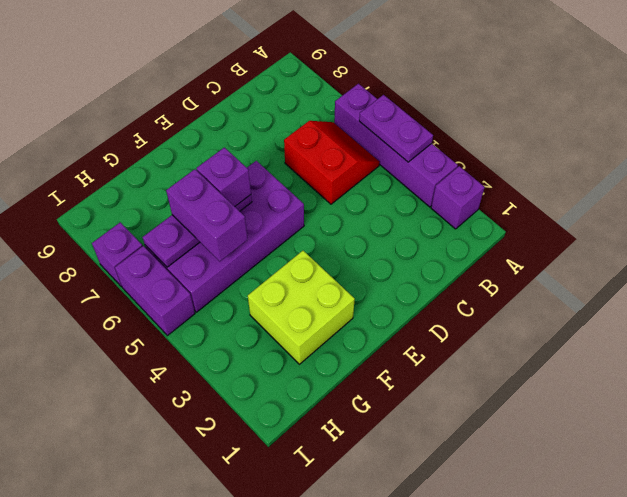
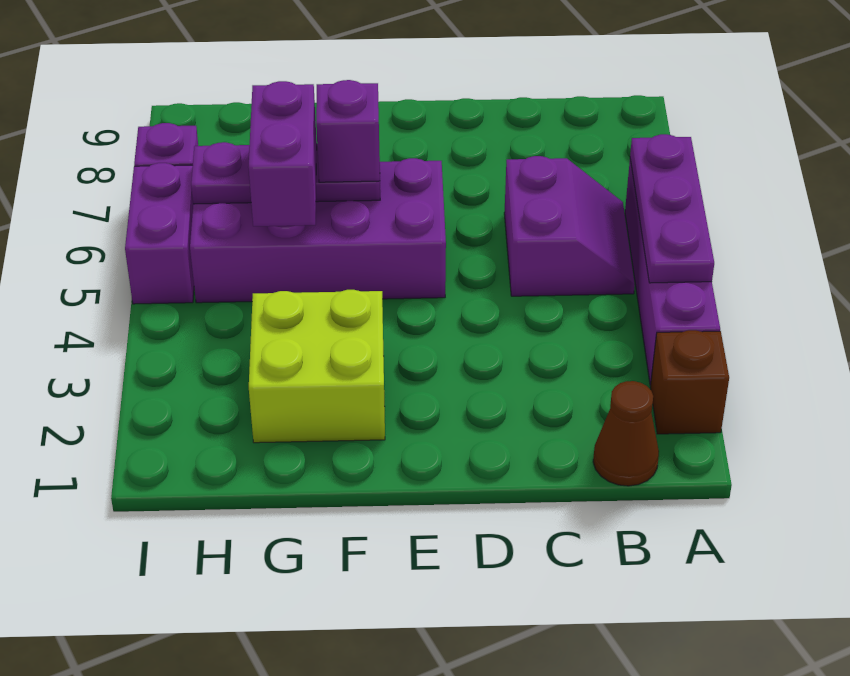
purple brick A2 level 1 -> brown brick A2 level 1
purple plate A4:A5 level 2 -> purple plate A4:A6 level 2
none -> brown cone B1 level 1
red slope B5:C6 level 1 top C -> purple slope B5:C6 level 1 top C

